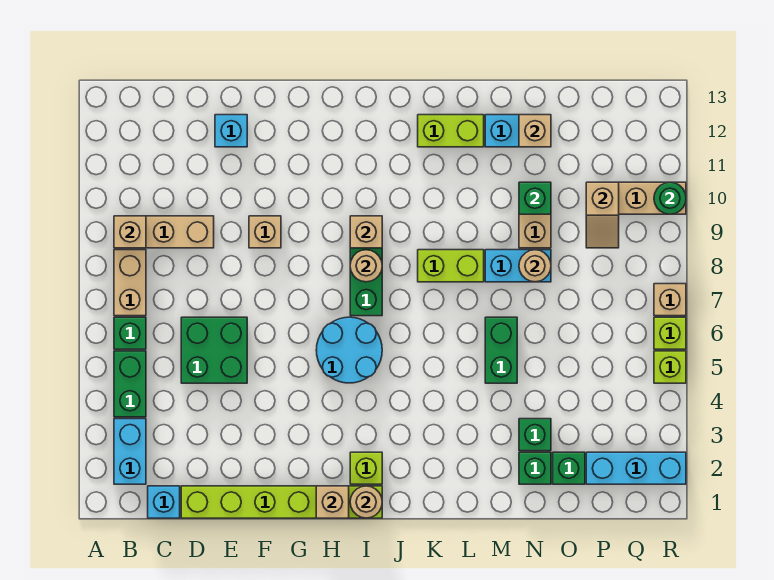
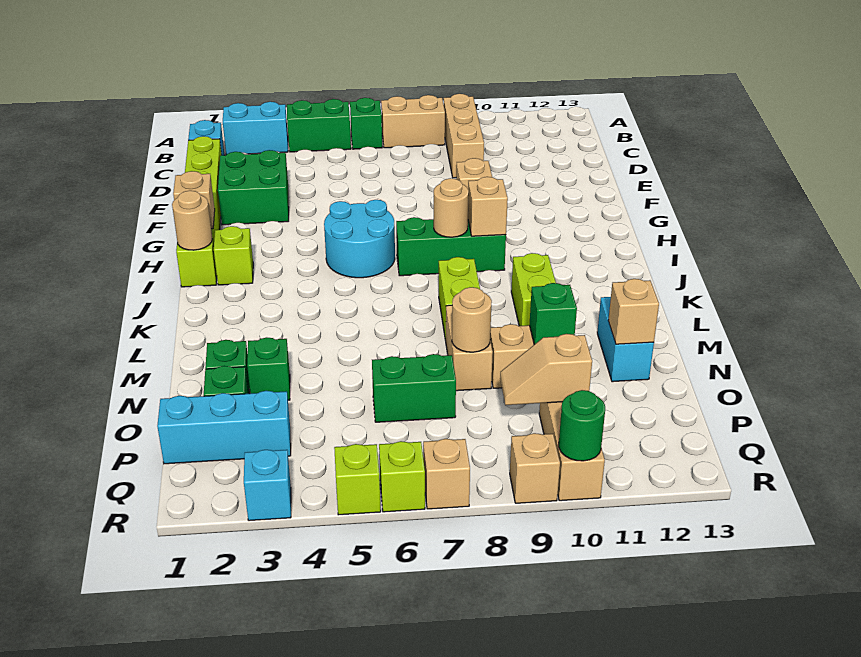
tan brick B9 level 2 -> tan brick R9 level 1
green brick D5:E6 level 1 -> green brick E2:F3 level 1
cyan brick E12 level 1 -> cyan brick R3 level 1
lime brick K12:L12 level 1 -> lime brick K10:L10 level 1
green brick M5:M6 level 1 -> green brick O6:O7 level 1
cyan brick M8:N8 level 1 -> tan brick M8:N8 level 1
cyan brick P2:R2 level 1 -> cyan brick P1:P3 level 1

